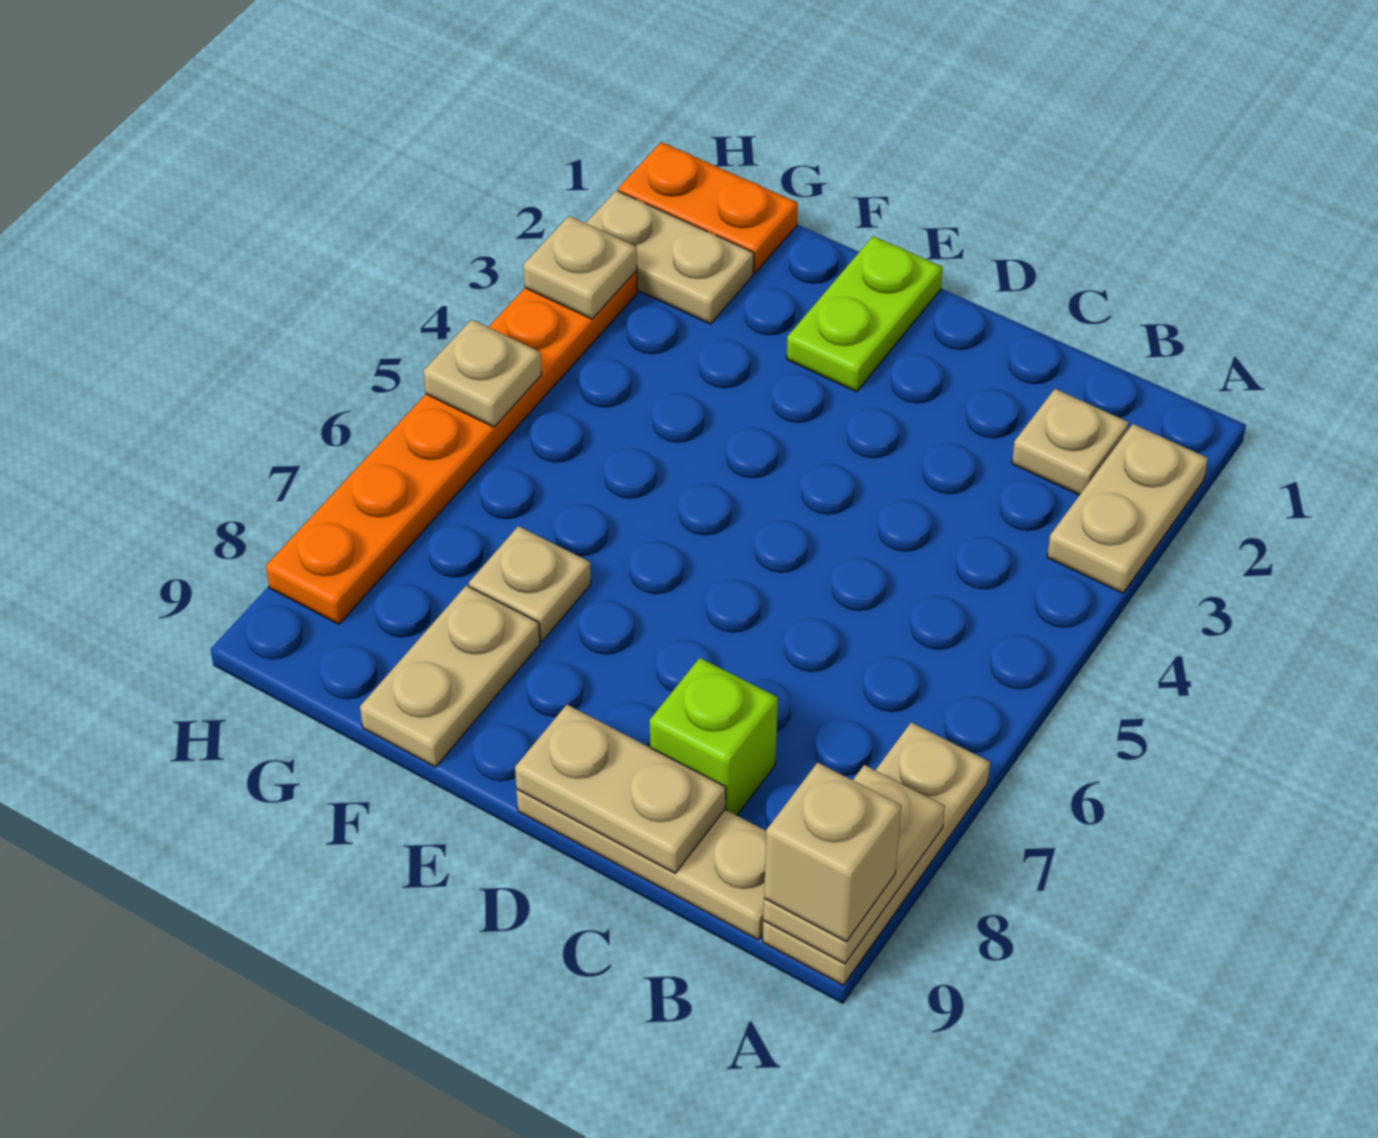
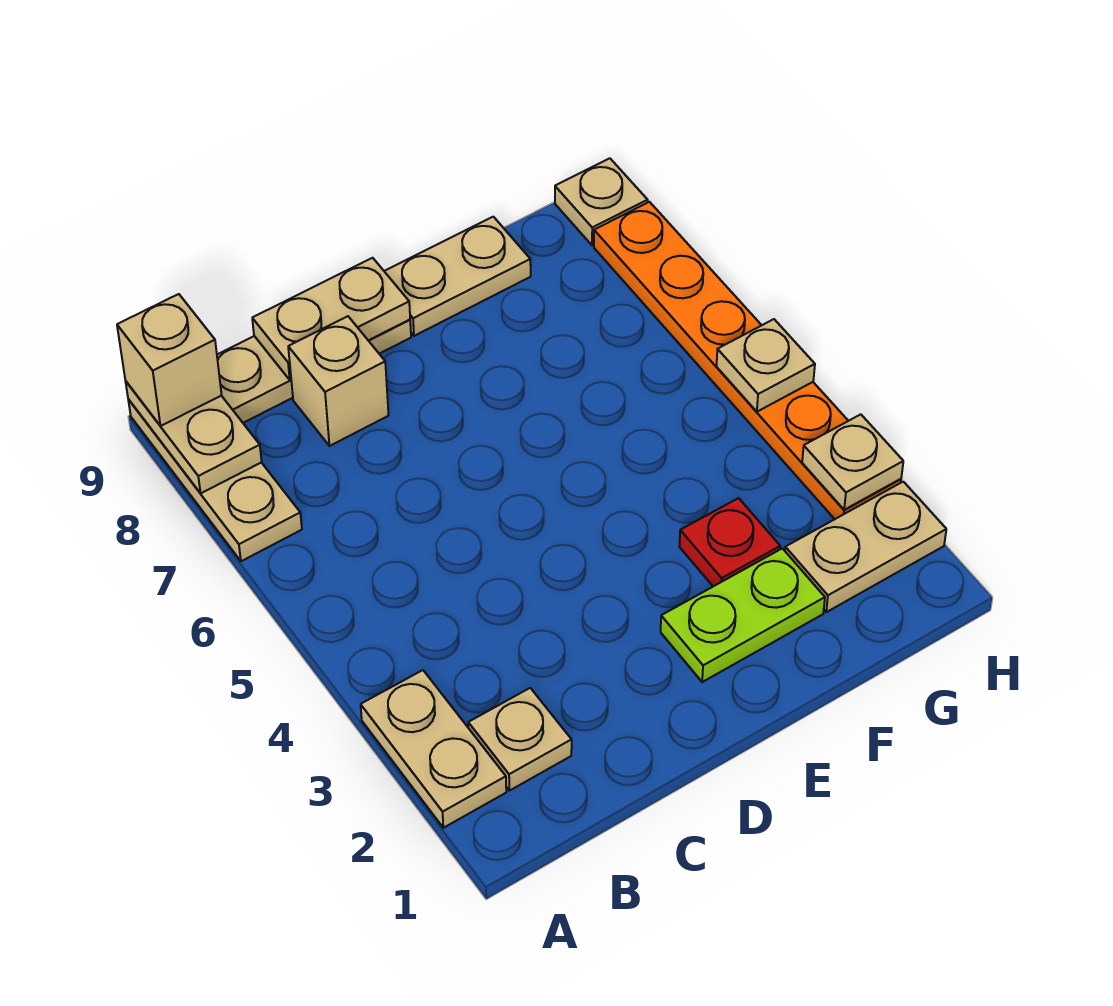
lime brick C8 level 1 -> tan brick C8 level 1
lime plate E1:E2 level 1 -> lime plate E2:F2 level 1
none -> red plate F3 level 1
tan plate F7 level 1 -> tan plate H9 level 1
tan plate F8:F9 level 1 -> tan plate E9:F9 level 1
orange plate G1:H1 level 1 -> none

